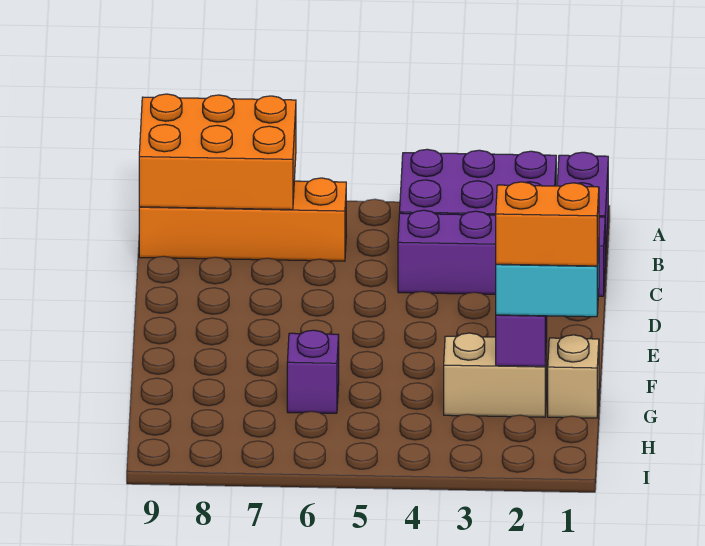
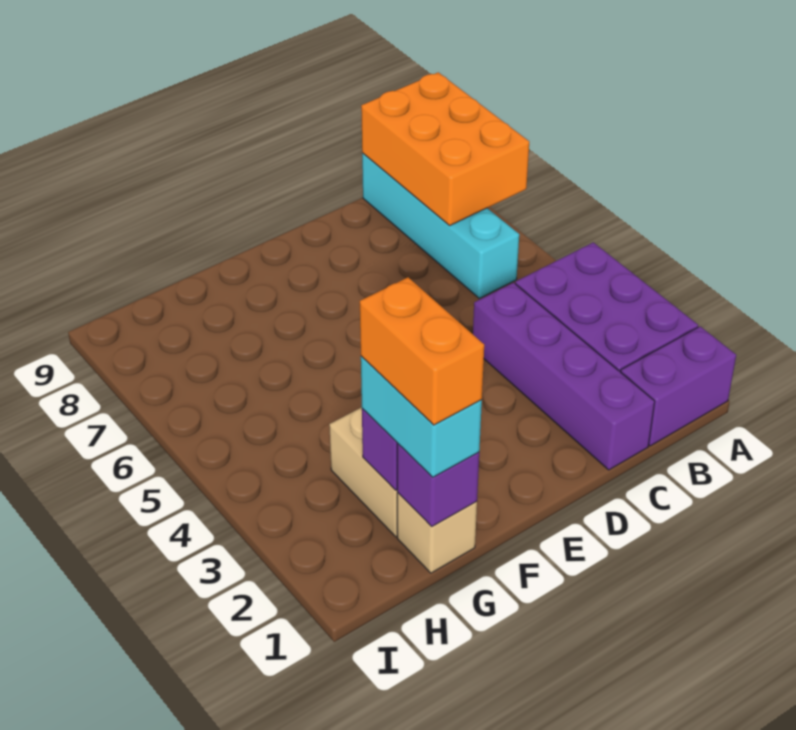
orange brick B6:B9 level 1 -> cyan brick B6:B9 level 1
purple brick G6 level 1 -> purple brick G1 level 2

